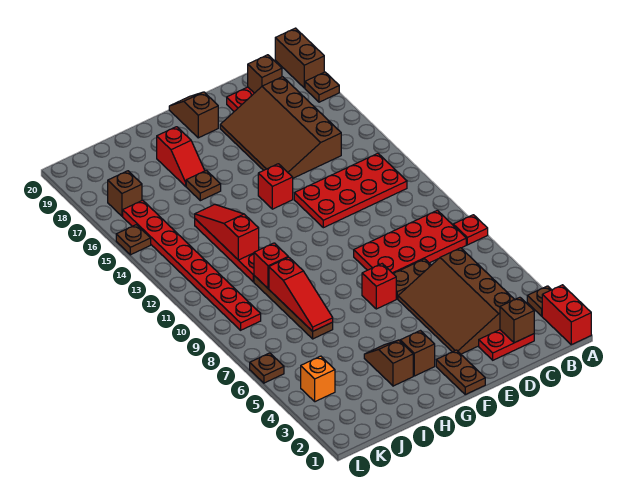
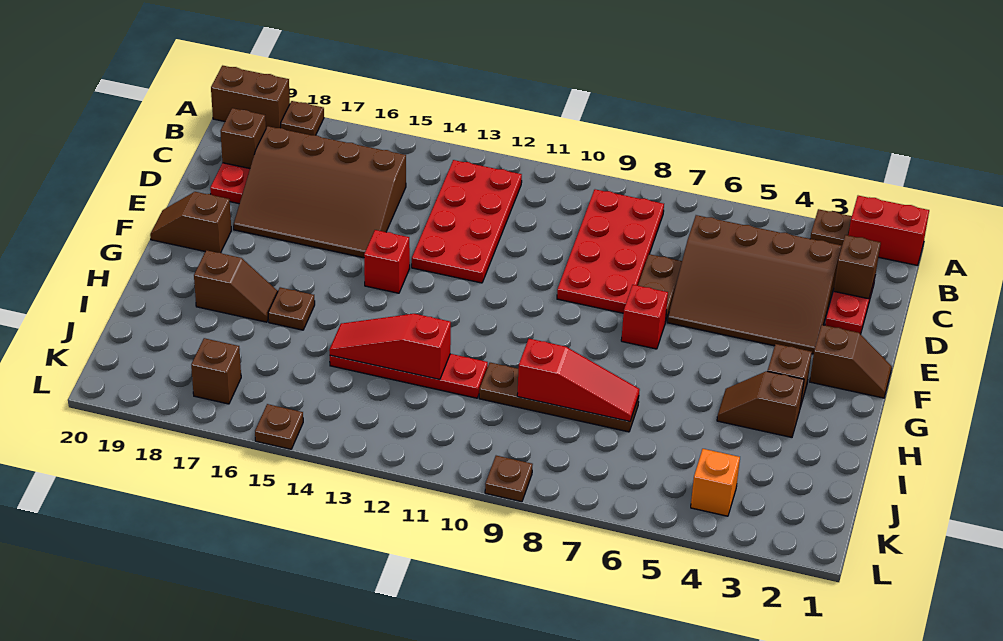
red plate A8 level 1 -> none
brown plate F1:F2 level 1 -> brown slope F1:F2 level 1 top 2
red slope H17:H18 level 1 top 18 -> brown slope H17:H18 level 1 top 18
red brick I10 level 2 -> none
red plate K9:K16 level 1 -> none
brown plate L6 level 1 -> brown plate L9 level 1

